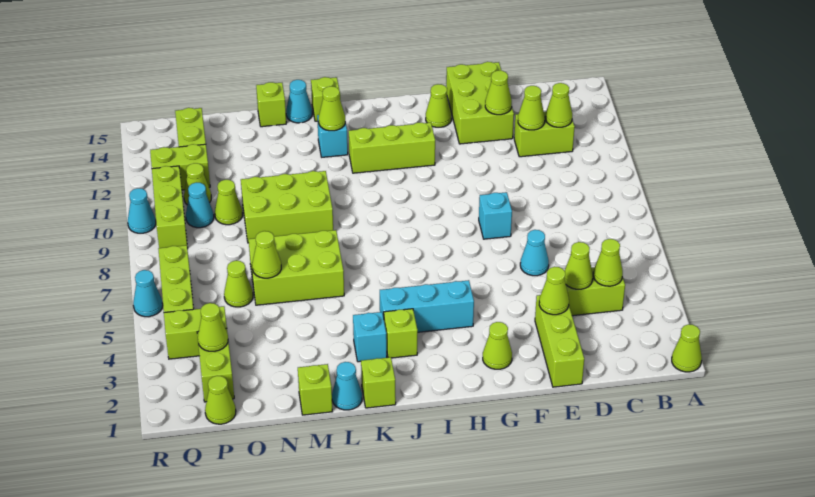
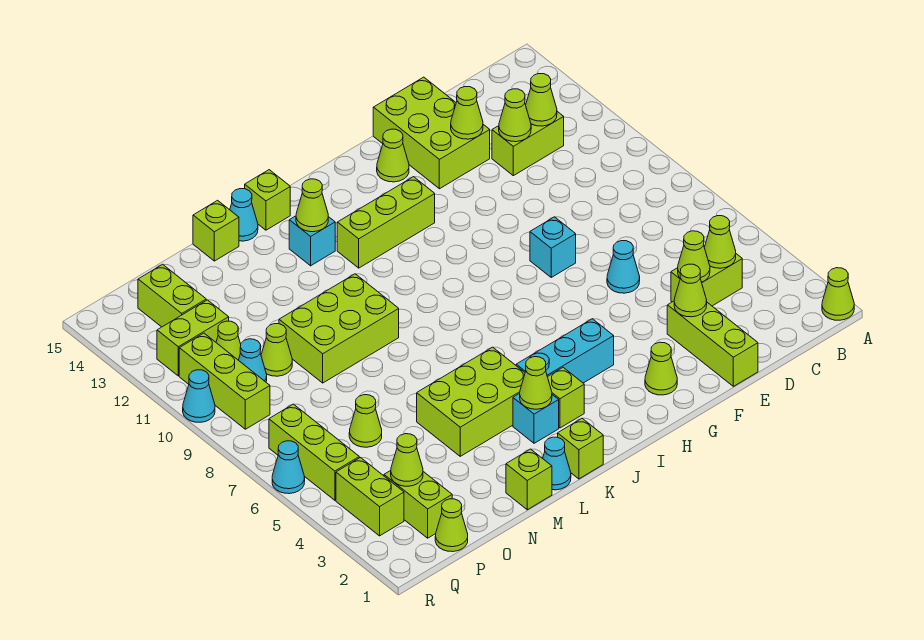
lime brick L6:N7 level 1 -> lime brick K4:M5 level 1
lime cone N6 level 2 -> lime cone K3 level 2
lime brick P4:Q4 level 1 -> lime brick Q3:Q4 level 1

